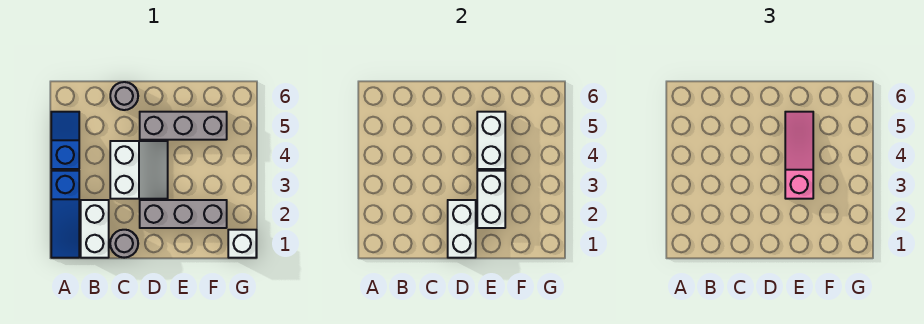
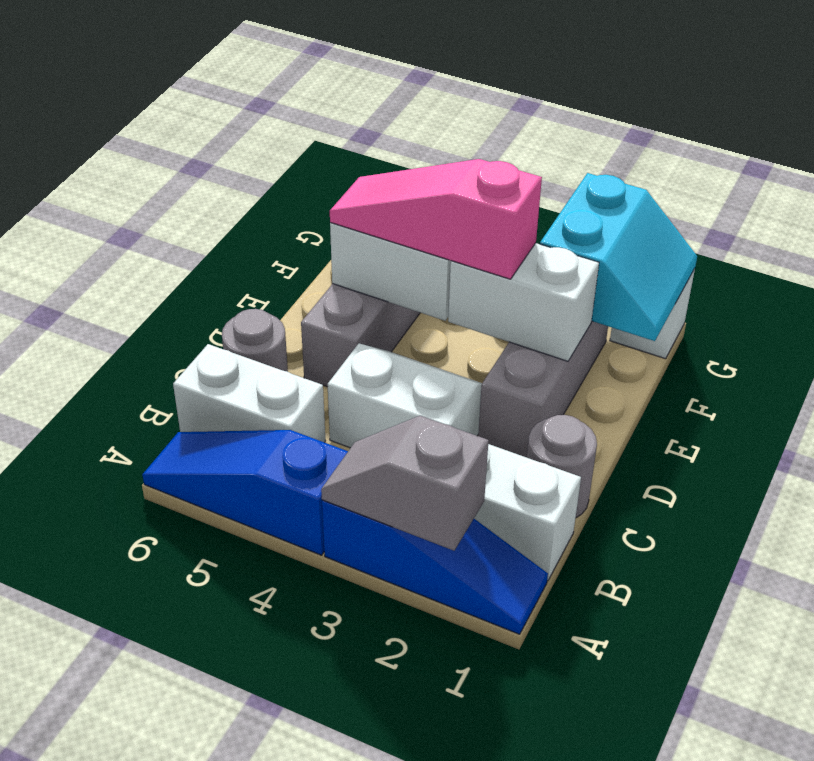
none -> grey slope A2:A3 level 2 top 2
blue slope A4:A5 level 1 top 4 -> blue slope A4:A6 level 1 top 4
white brick D1:D2 level 2 -> white brick B5:B6 level 1
none -> cyan slope F1:G2 level 2 top 2

